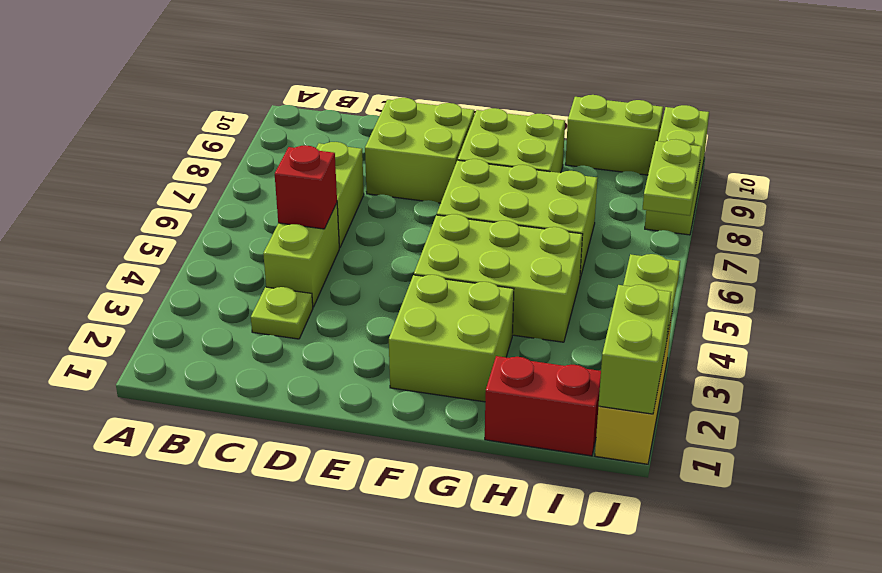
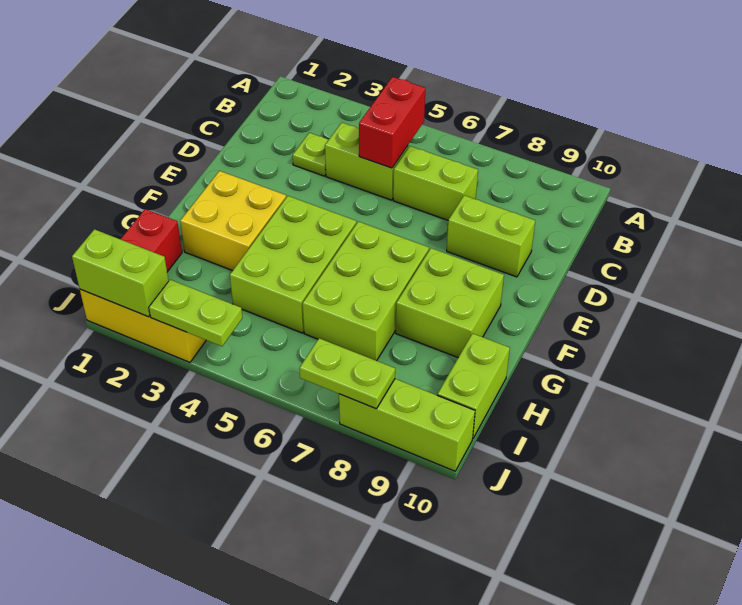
red brick C5 level 2 -> red brick B5:C5 level 2
lime brick D8:E9 level 1 -> lime brick D8:D9 level 1
lime brick F2:G3 level 1 -> yellow brick F2:G3 level 1

